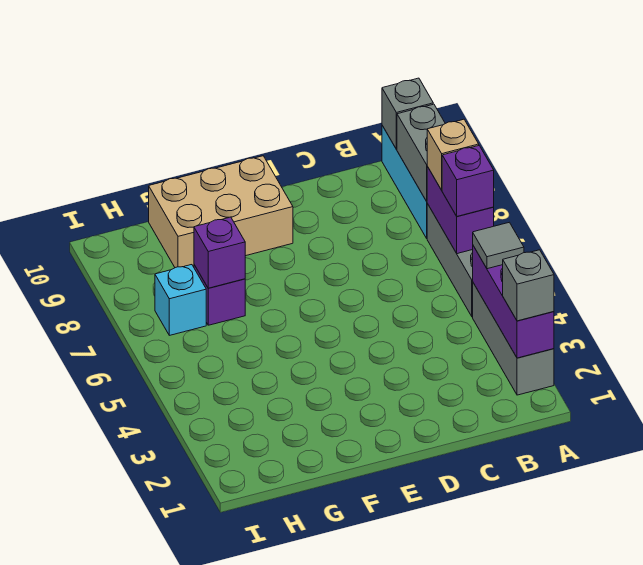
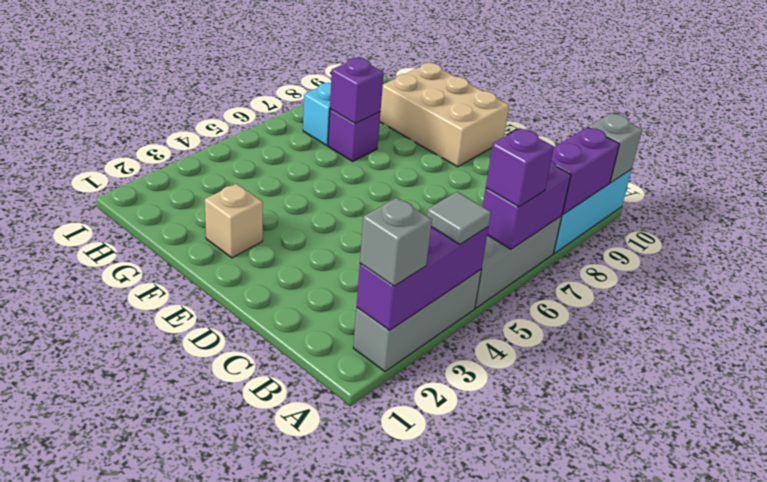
tan brick A7 level 3 -> tan brick F2 level 1
grey brick A8:A9 level 2 -> purple brick A8:A9 level 2

